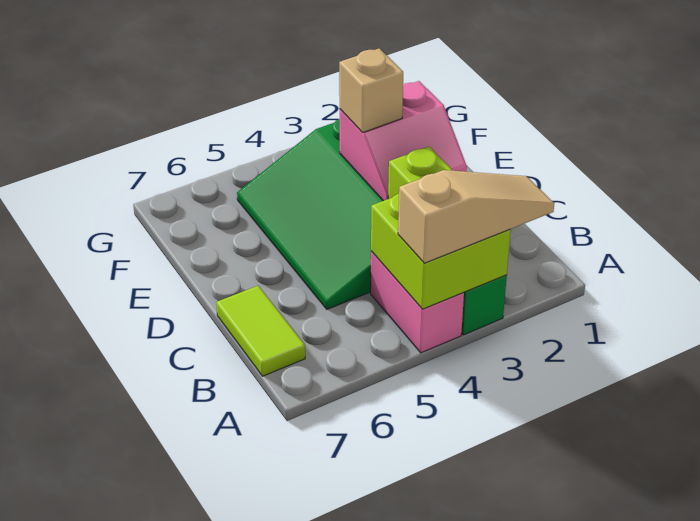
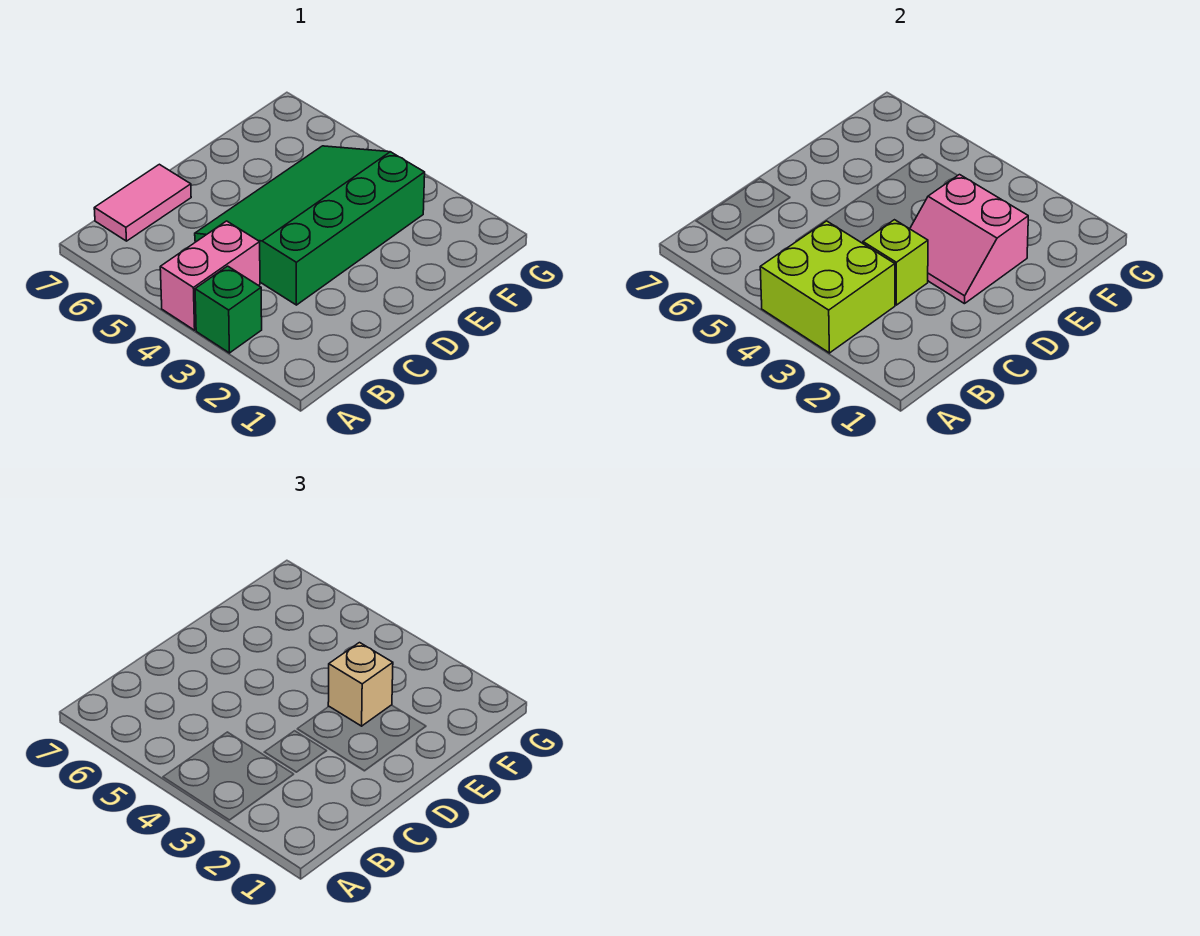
tan slope A2:A4 level 3 top 4 -> none
lime tile B7:C7 level 1 -> pink tile B7:C7 level 1

